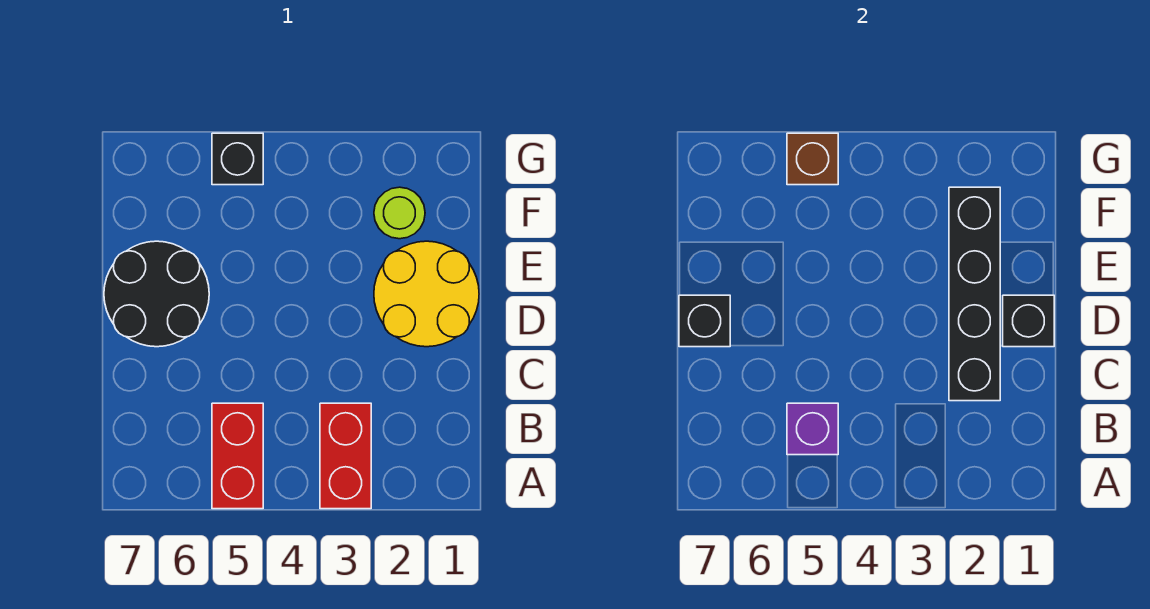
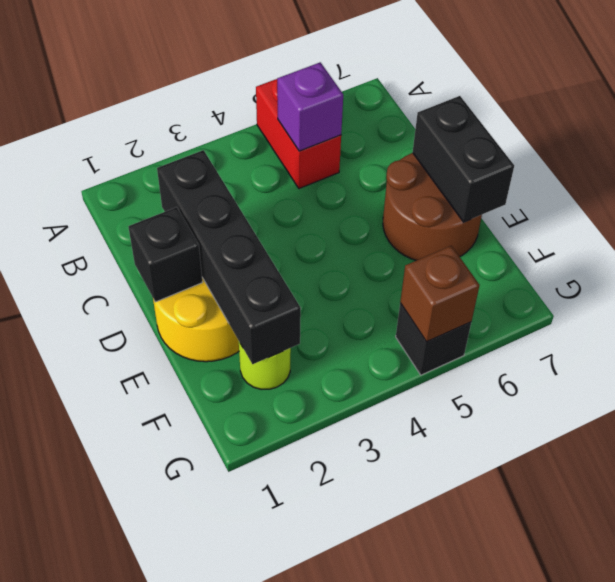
red brick A3:B3 level 1 -> none
black round brick D6:E7 level 1 -> brown round brick D6:E7 level 1
black brick D7 level 2 -> black brick D7:E7 level 2

